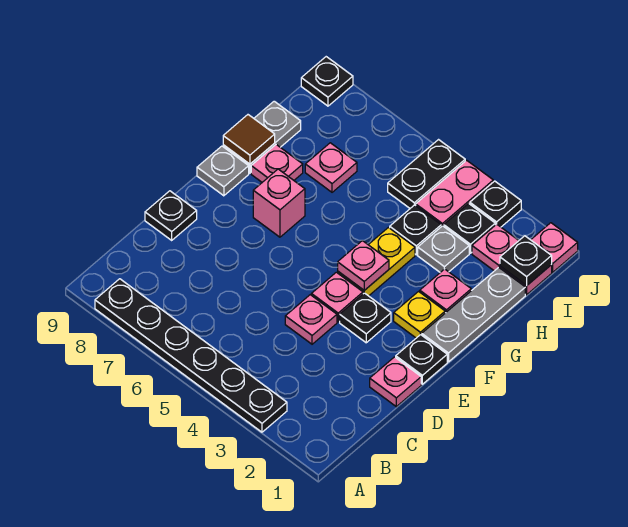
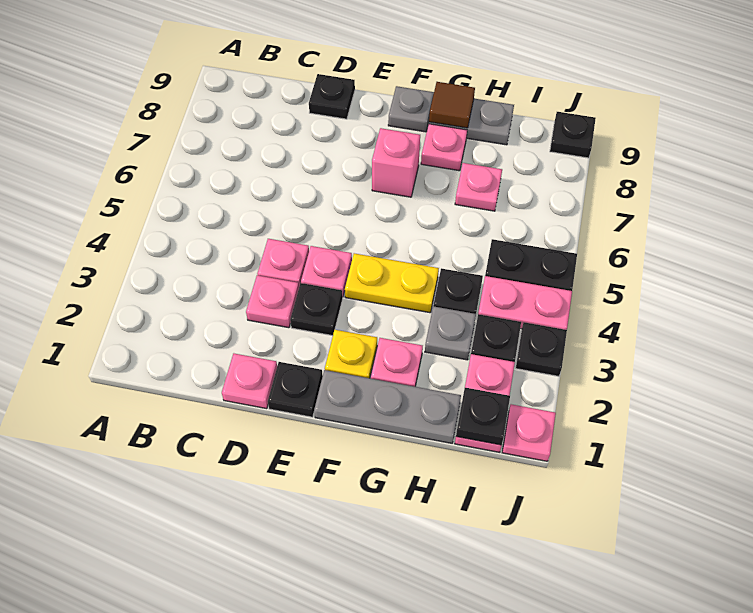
black plate A3:A8 level 1 -> none
pink plate F4 level 2 -> pink plate D3 level 1

